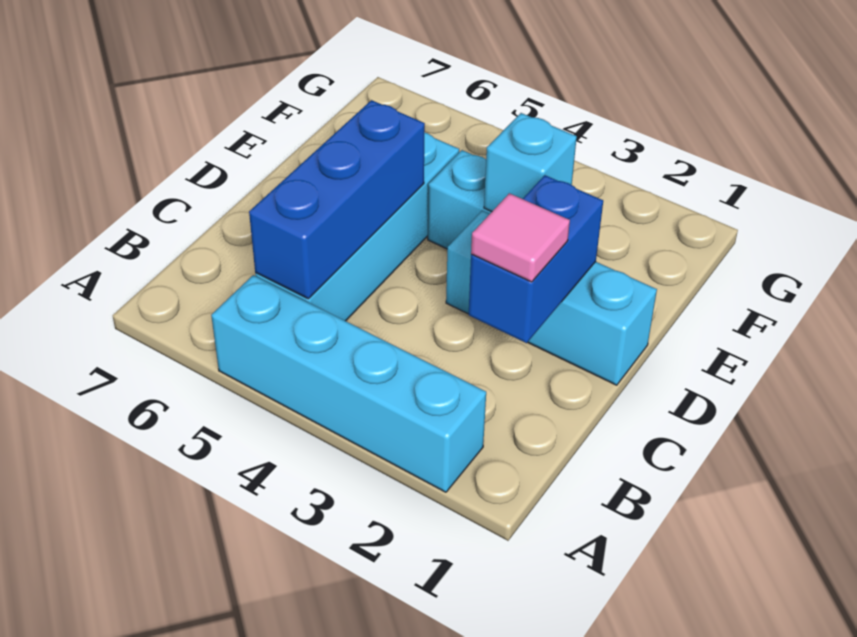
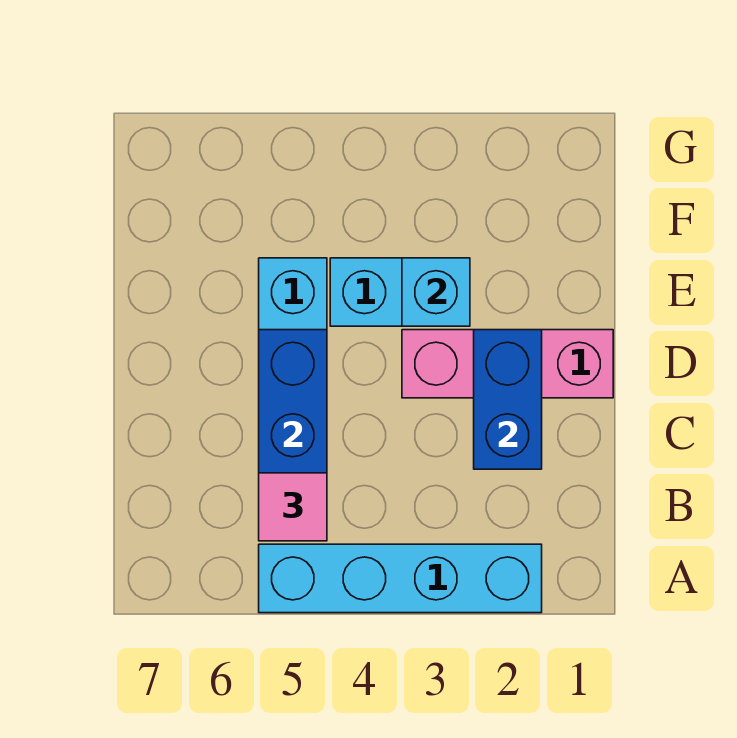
pink tile C2 level 3 -> pink tile B5 level 3
cyan brick D1:D3 level 1 -> pink brick D1:D3 level 1

